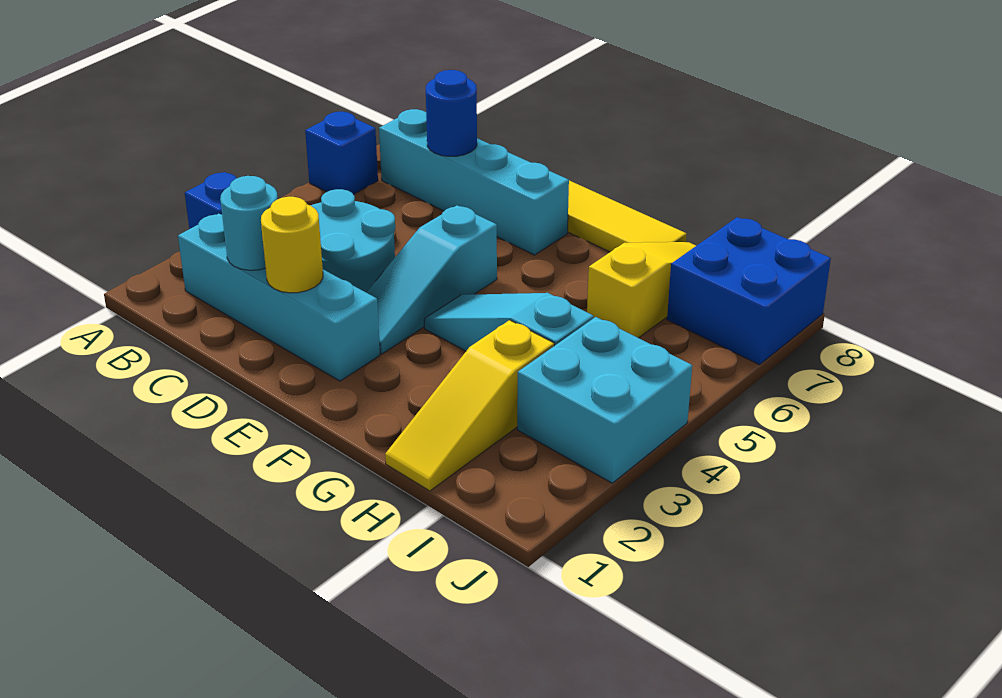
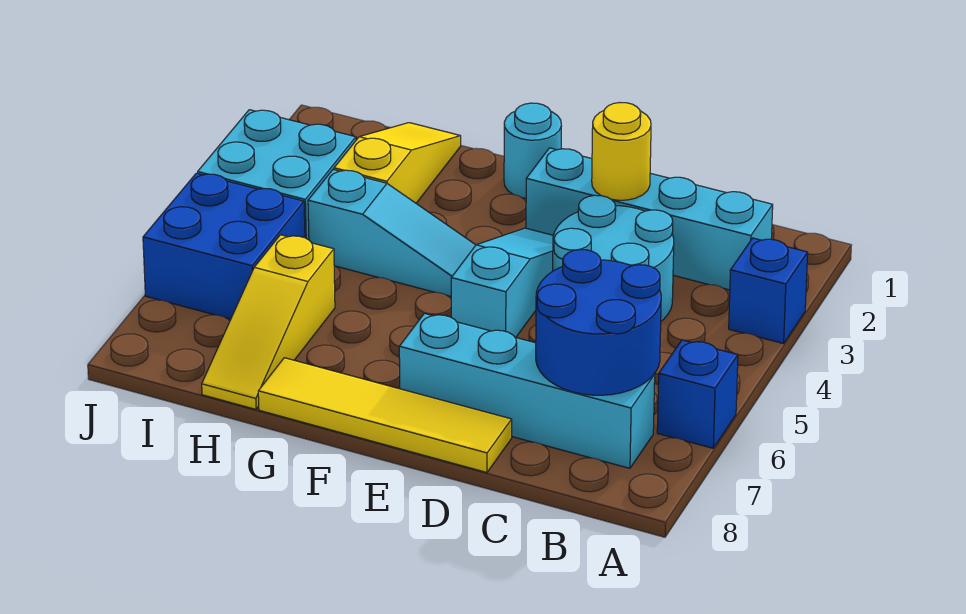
cyan round brick C2 level 2 -> cyan round brick F1 level 1
blue round brick C7 level 2 -> blue round brick B6:C7 level 2
blue brick I7:J8 level 1 -> blue brick I5:J6 level 1

